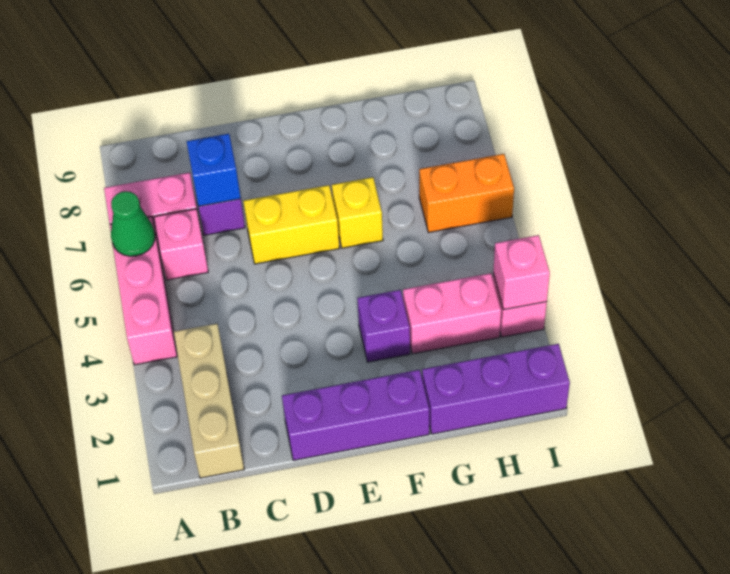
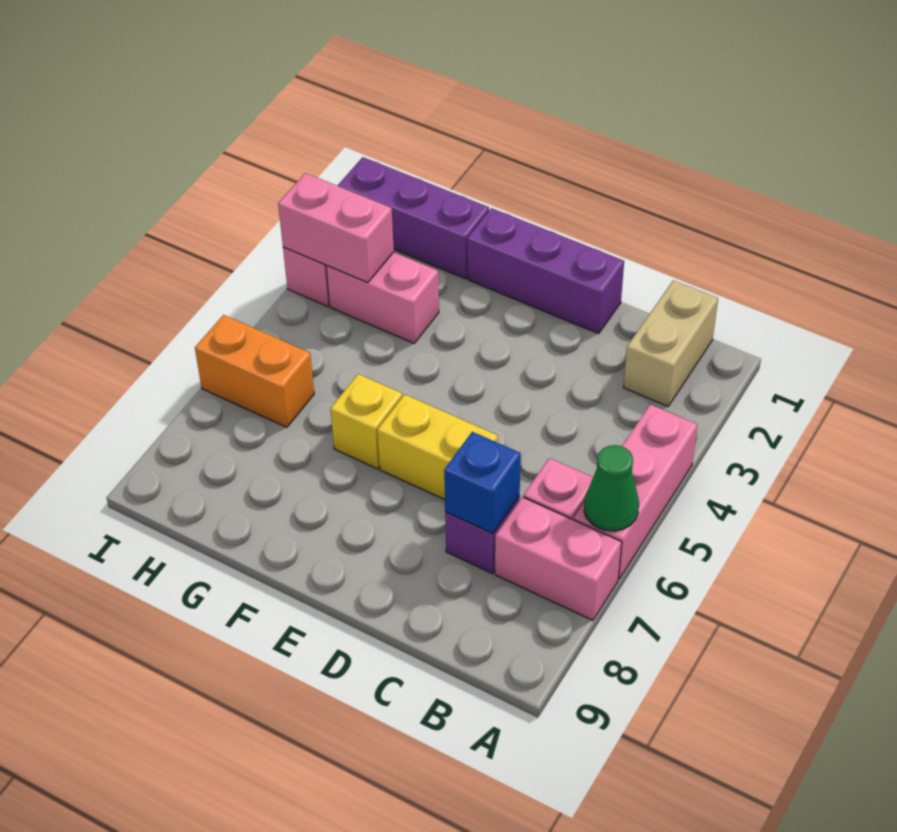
tan brick B1:B3 level 1 -> tan brick B1:B2 level 1
purple brick F3 level 1 -> none
pink brick I3 level 2 -> pink brick H3:I3 level 2

